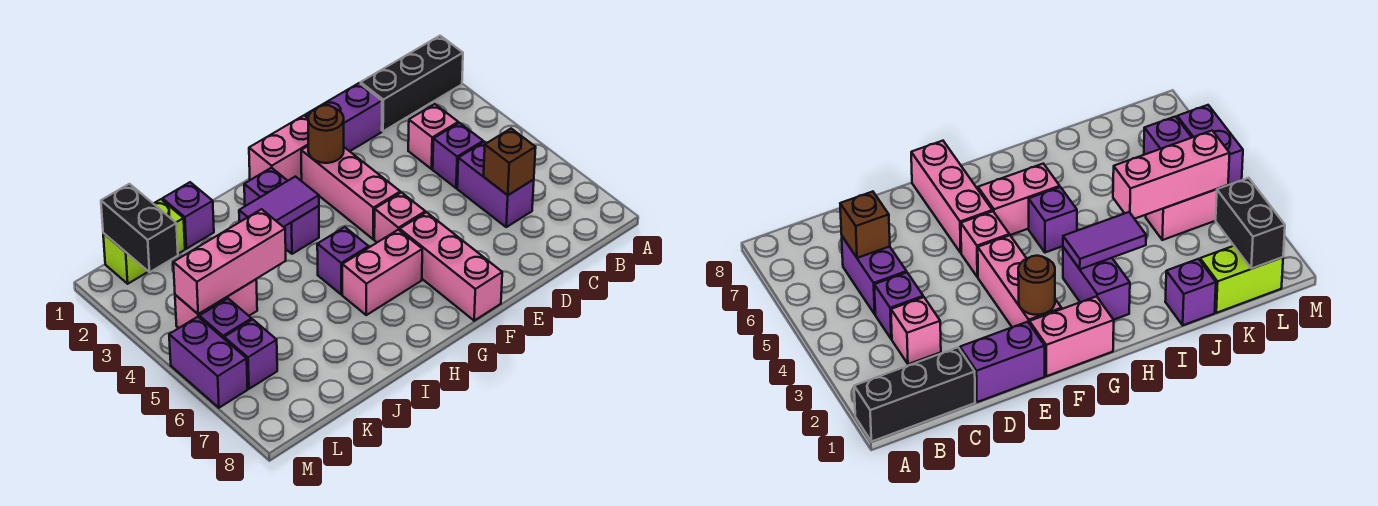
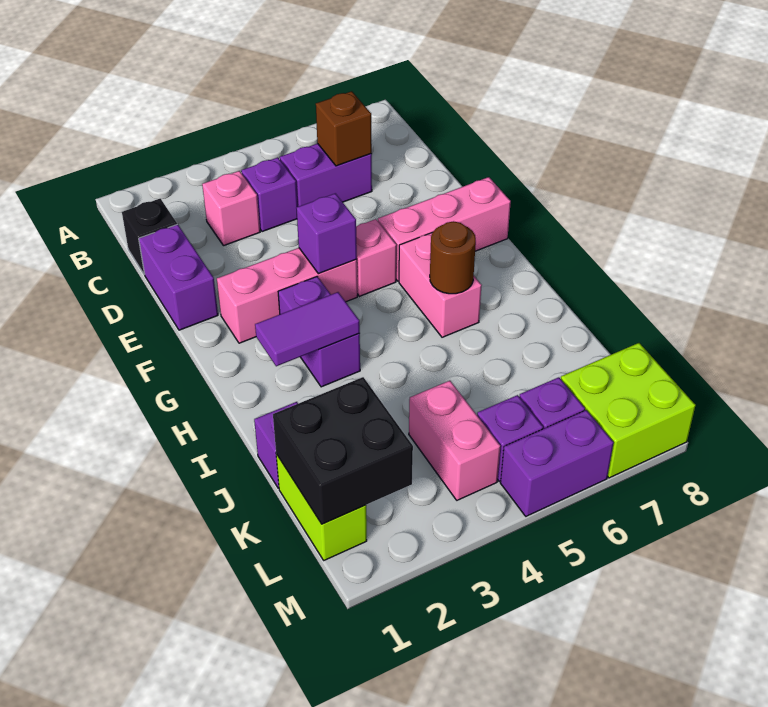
black brick A1:C1 level 1 -> black brick C1 level 1
pink brick F1:G1 level 1 -> none
brown round brick F2 level 2 -> brown round brick H6 level 2
purple brick H2:H3 level 1 -> purple brick G3:H3 level 1
purple tile H3:I3 level 2 -> purple tile H2:H3 level 2
purple brick H5 level 1 -> purple brick F4 level 2
pink brick J4:L4 level 2 -> none
black brick L1:L2 level 2 -> black brick K1:L2 level 2
none -> lime brick L7:M8 level 1

